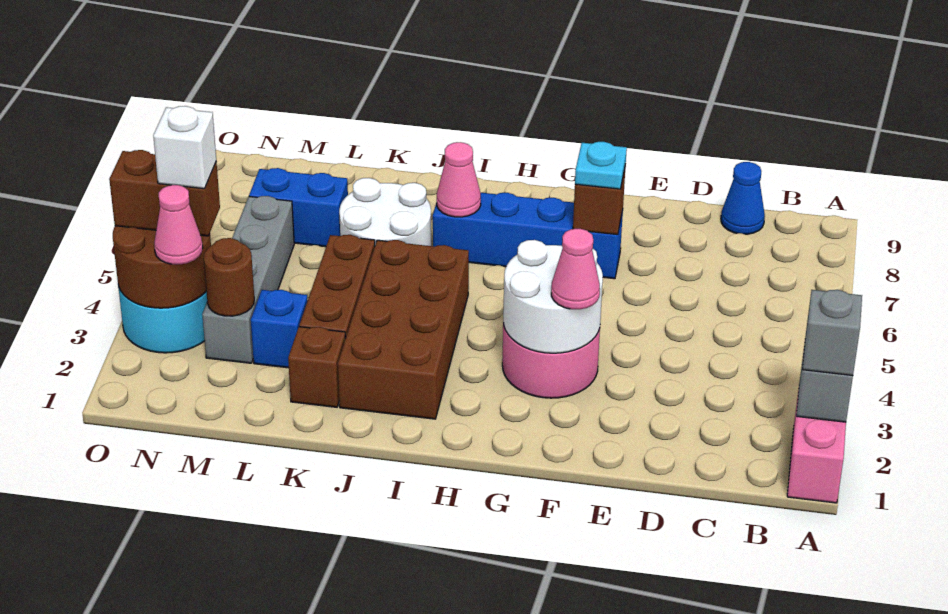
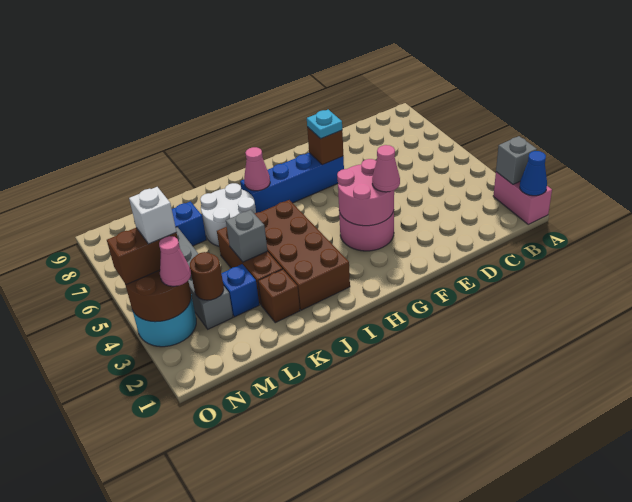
grey brick A2 level 3 -> grey brick K4 level 2
blue cone C9 level 1 -> blue cone A1 level 2
white round brick F3:G4 level 2 -> pink round brick F3:G4 level 2

